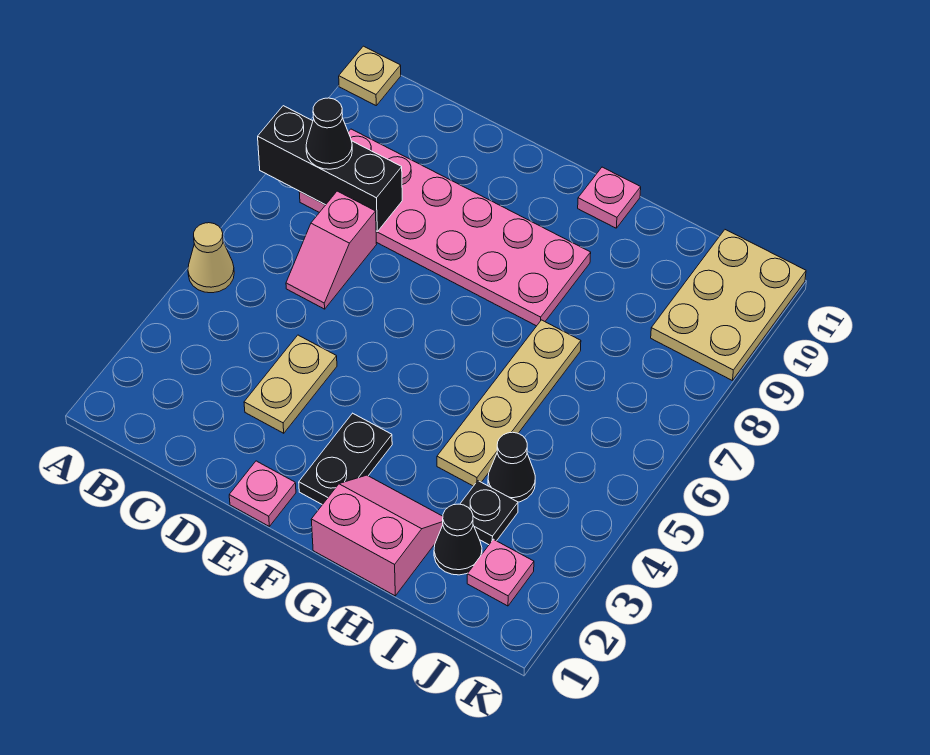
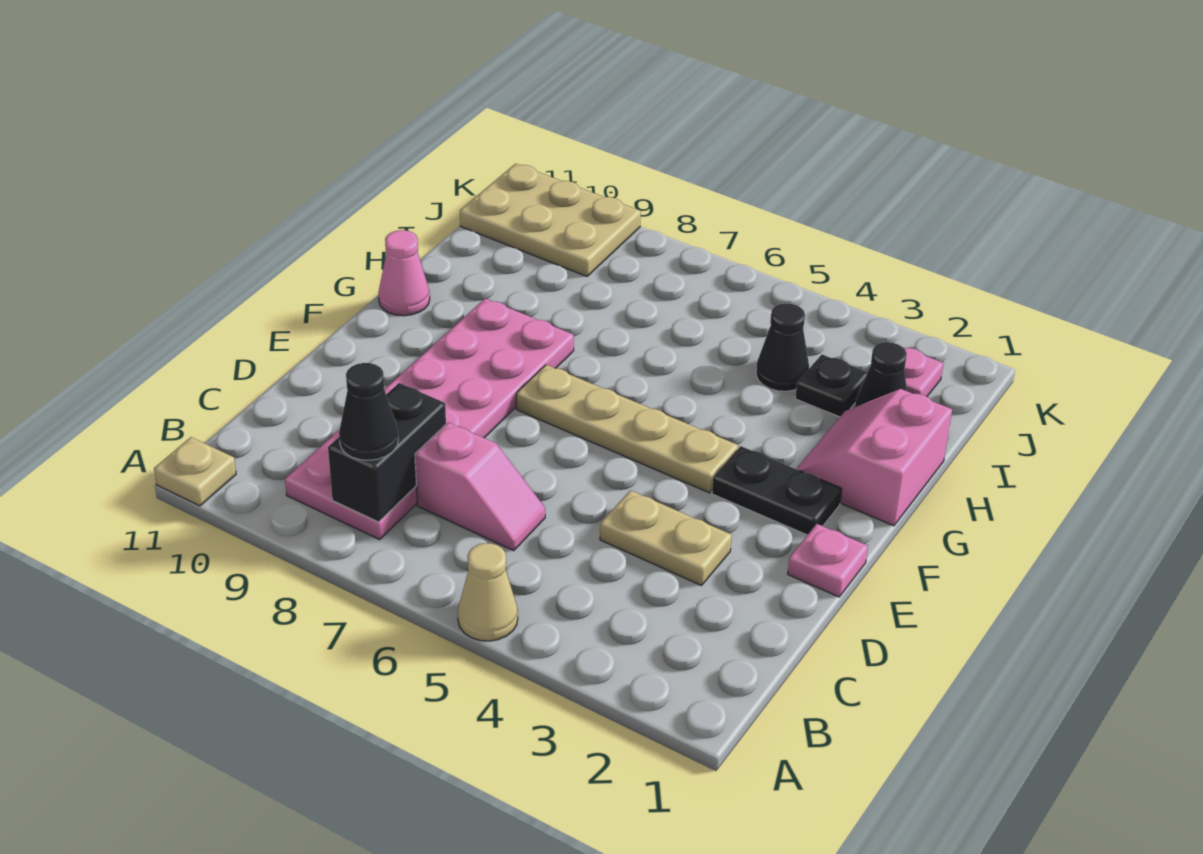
black brick A8:C8 level 2 -> black brick B8:C8 level 2
pink plate G11 level 1 -> pink cone G11 level 1
tan plate H4:H7 level 1 -> tan plate F4:F7 level 1

